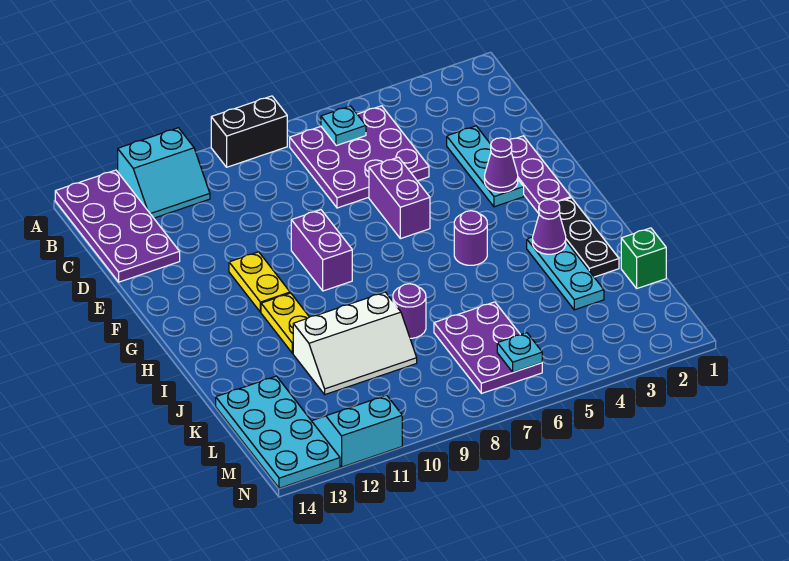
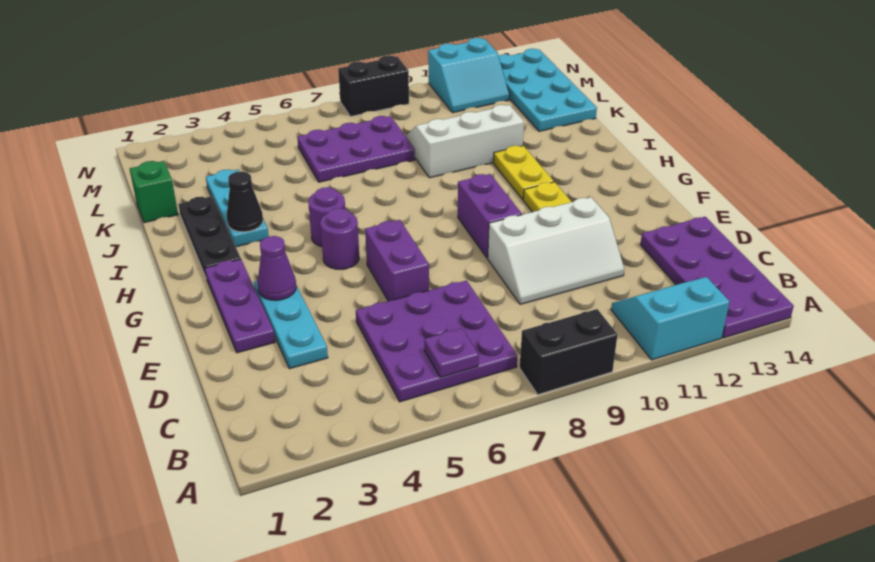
cyan plate B6 level 2 -> purple plate B6 level 2
none -> white slope D9:E11 level 1 top E
purple cone I3 level 2 -> black cone I3 level 2
purple round brick J8 level 1 -> purple round brick G5 level 1
purple plate K6:M7 level 1 -> purple plate K6:L8 level 1
cyan plate M6 level 2 -> none
none -> black brick N8:N9 level 1

